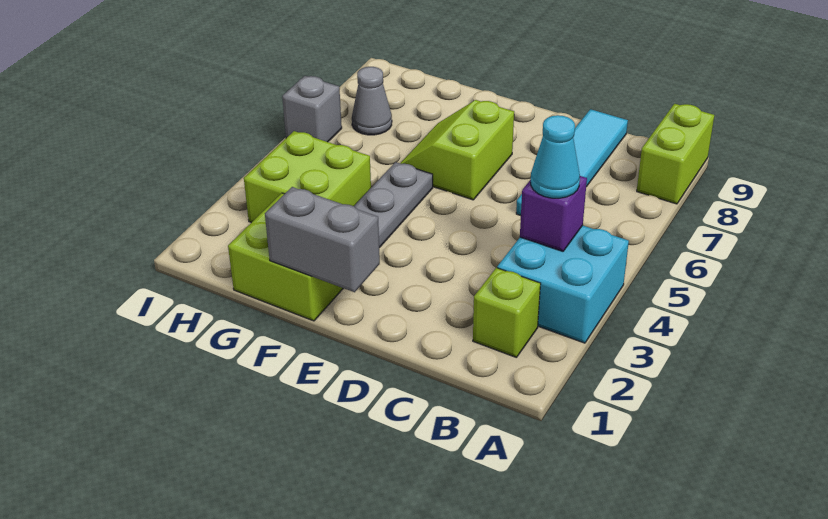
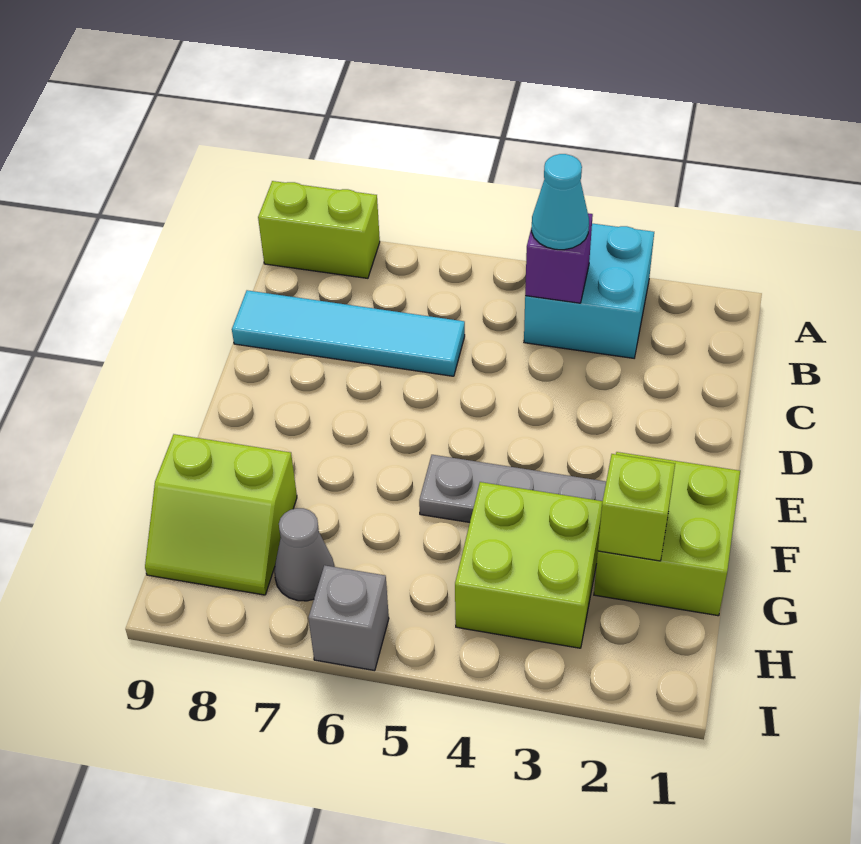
lime brick B2 level 1 -> lime brick G2 level 2
grey brick E1:F1 level 2 -> none
lime slope E6:F7 level 1 top E -> lime slope G8:H9 level 1 top G

